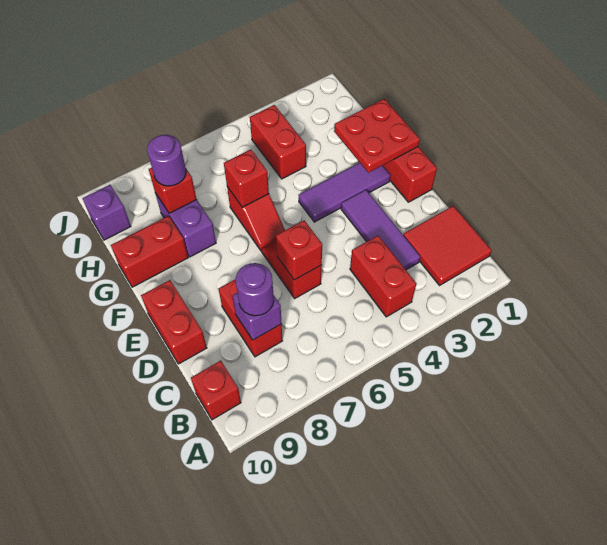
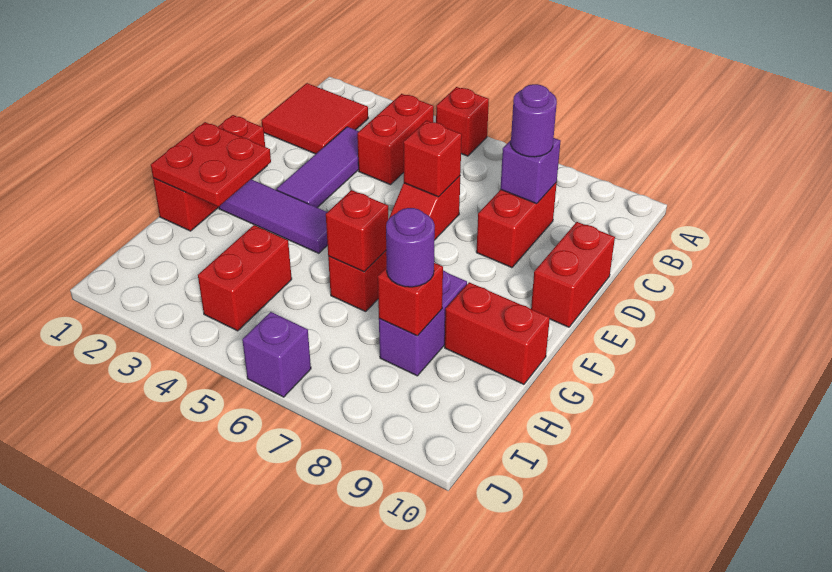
red brick B10 level 1 -> red brick A5 level 1
purple brick I10 level 1 -> purple brick J6 level 1

